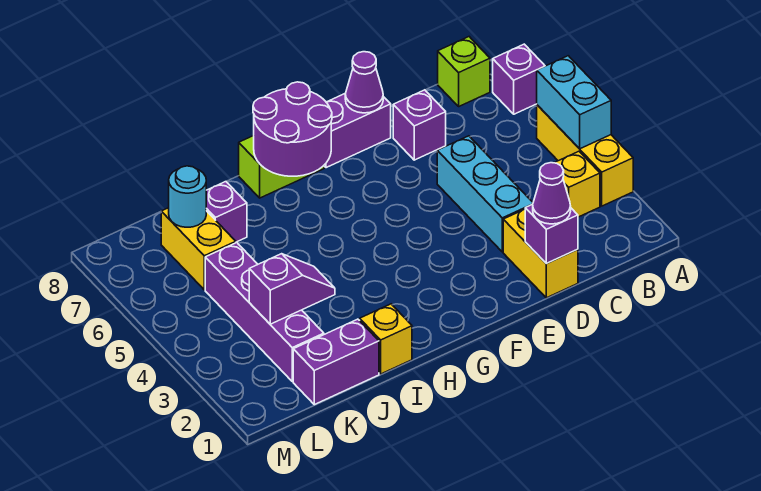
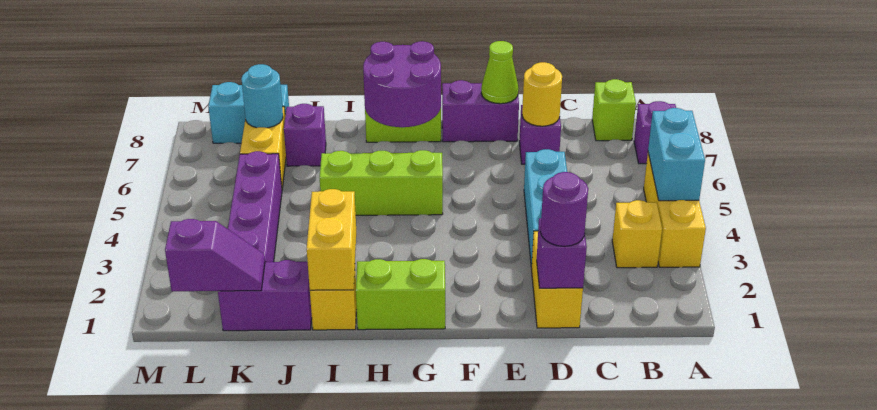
purple cone D1 level 3 -> purple round brick D1 level 3
none -> yellow round brick D7 level 2
purple cone E8 level 2 -> lime cone E8 level 2
none -> lime brick G1:H1 level 1
none -> lime brick G5:I5 level 1
none -> yellow brick I1:I2 level 2
purple slope J3:K3 level 2 top K -> purple slope K1:L1 level 2 top L
none -> cyan brick K8:L8 level 1

